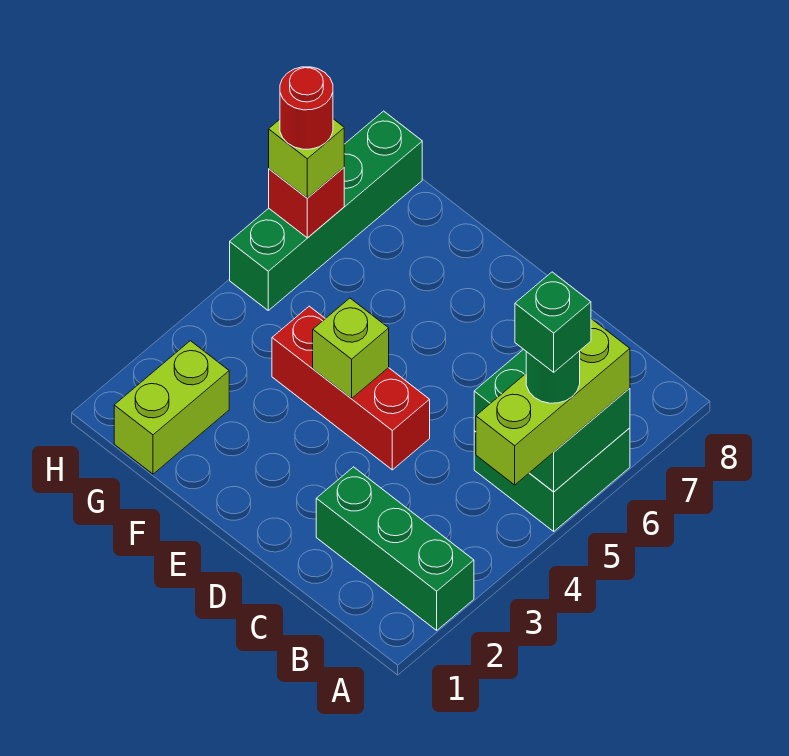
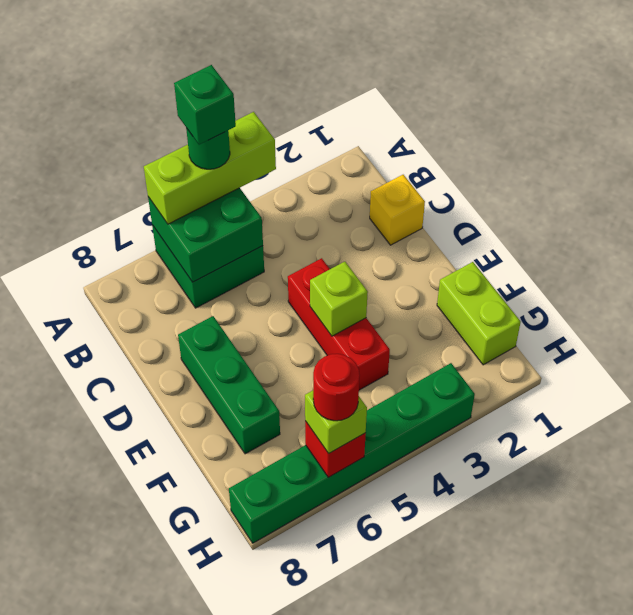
green brick A2:C2 level 1 -> green brick D7:F7 level 1
none -> yellow brick C1 level 1
lime brick G1:G2 level 1 -> lime brick F1:G1 level 1
green brick H5:H8 level 1 -> green brick H3:H8 level 1

